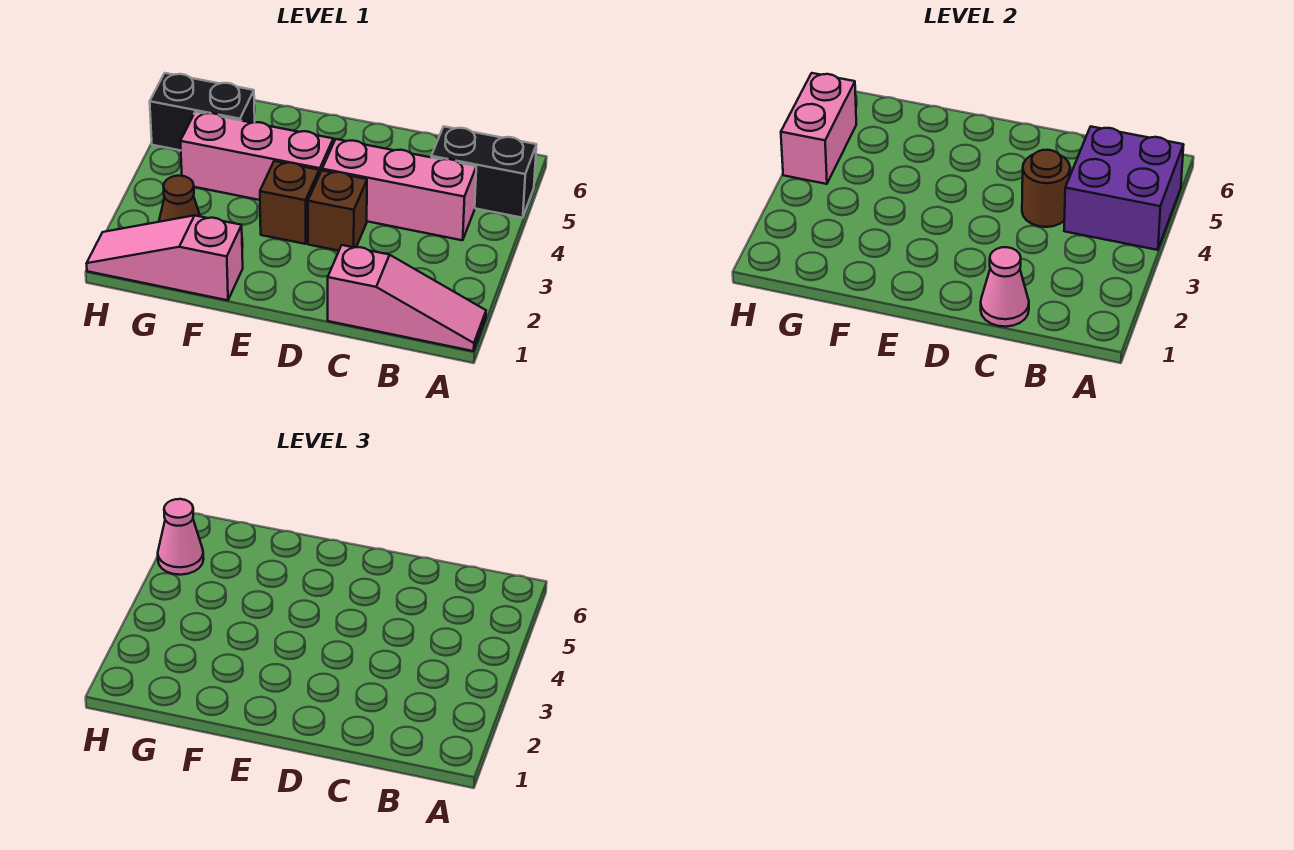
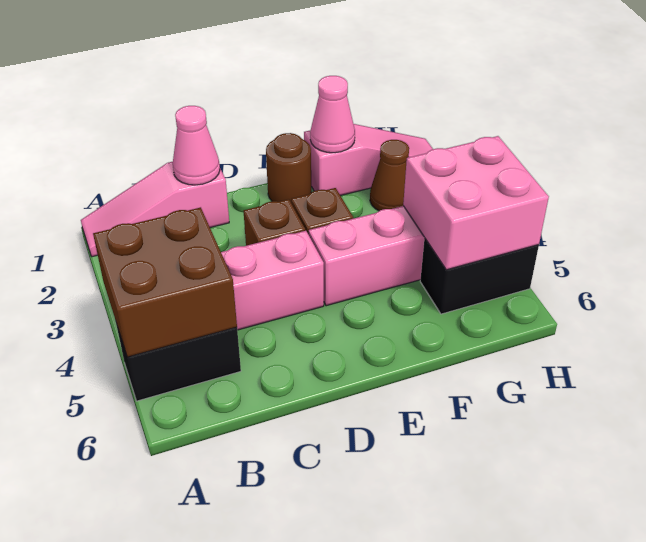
purple brick A4:B5 level 2 -> brown brick A4:B5 level 2
brown round brick C4 level 2 -> brown round brick E1 level 1
pink brick H4:H5 level 2 -> pink brick G4:H5 level 2
pink cone H5 level 3 -> pink cone F1 level 2

